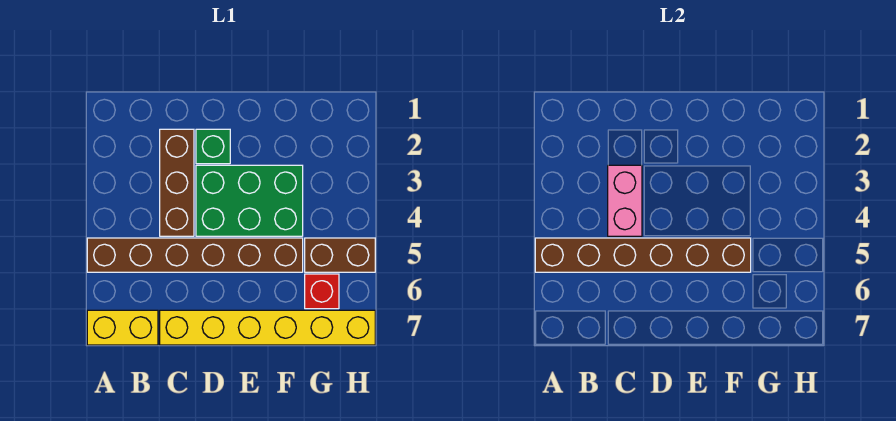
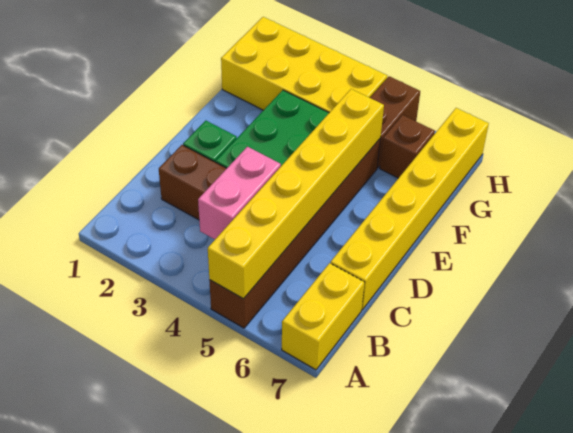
brown brick A5:F5 level 2 -> yellow brick A5:F5 level 2
pink brick C3:C4 level 2 -> pink brick B4:C4 level 2
none -> yellow brick G1:H4 level 1
red brick G6 level 1 -> brown brick G6 level 1

